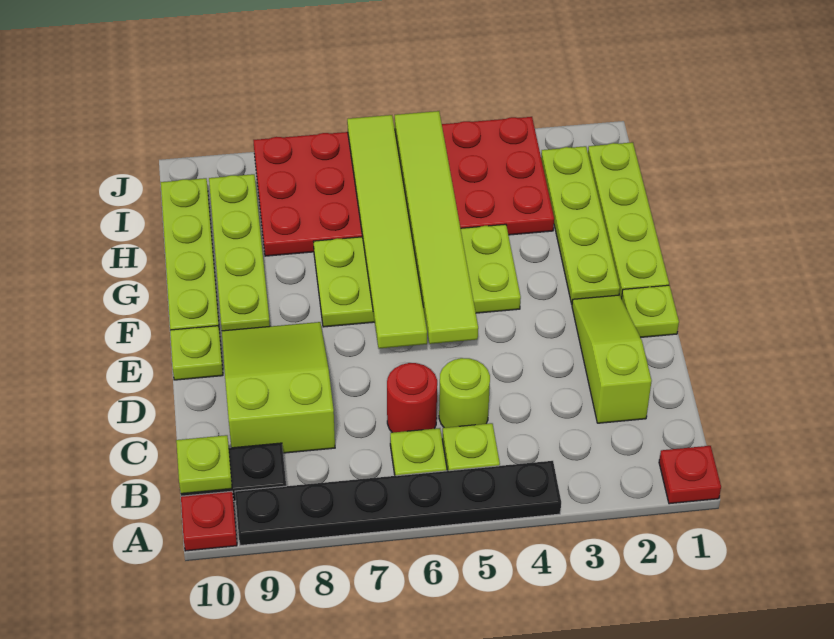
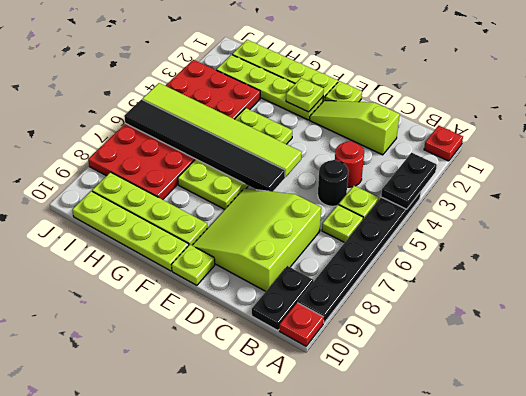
none -> black plate A3:A4 level 2
lime plate B10 level 2 -> lime plate F2 level 2
lime round brick C5 level 1 -> black round brick C5 level 1
red round brick C6 level 1 -> red round brick C4 level 1
lime slope C8:E9 level 1 top C -> lime slope C7:E9 level 1 top C
lime tile E6:J6 level 2 -> black tile E6:J6 level 2

